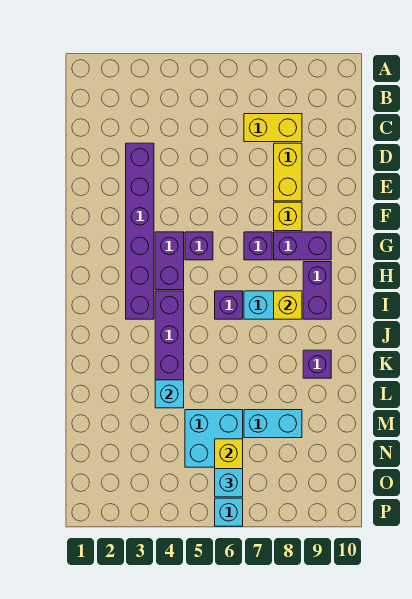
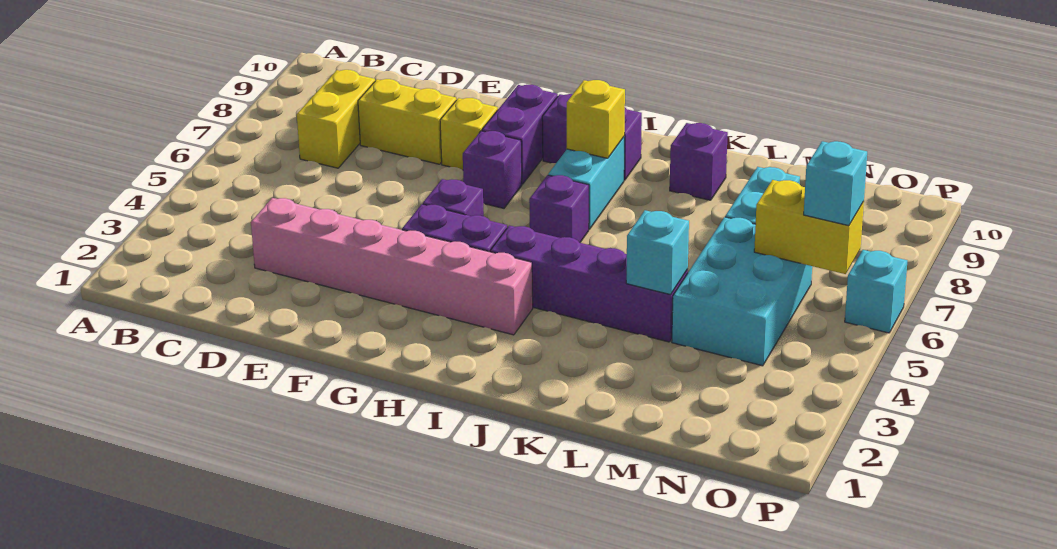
purple brick D3:I3 level 1 -> pink brick D3:I3 level 1
cyan brick M5:N6 level 1 -> cyan brick M4:N6 level 1

